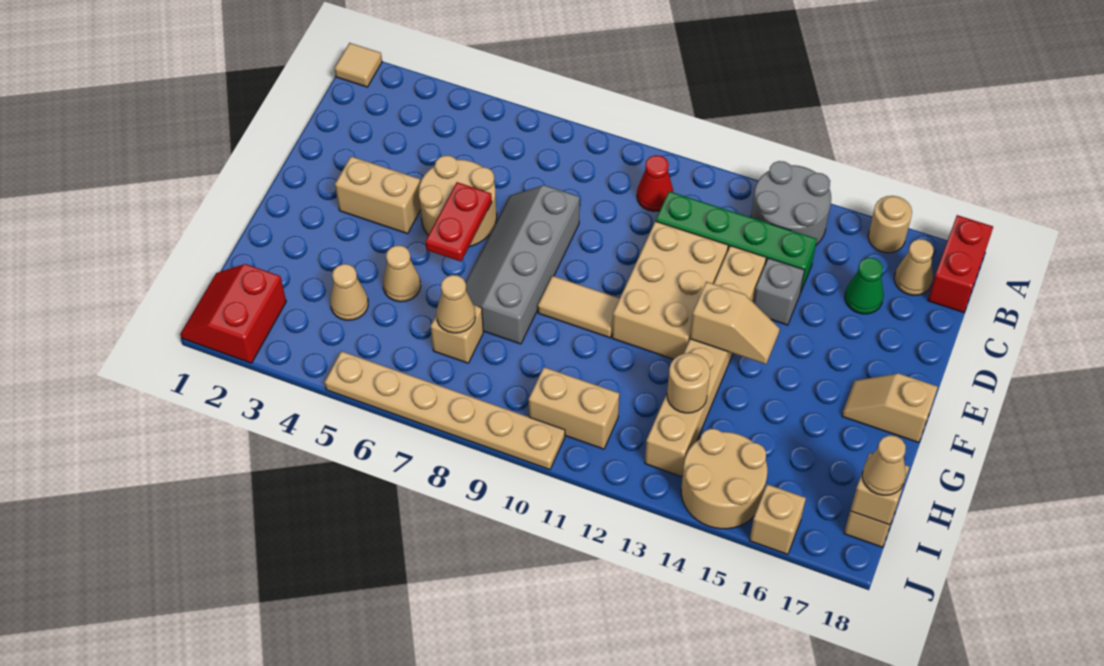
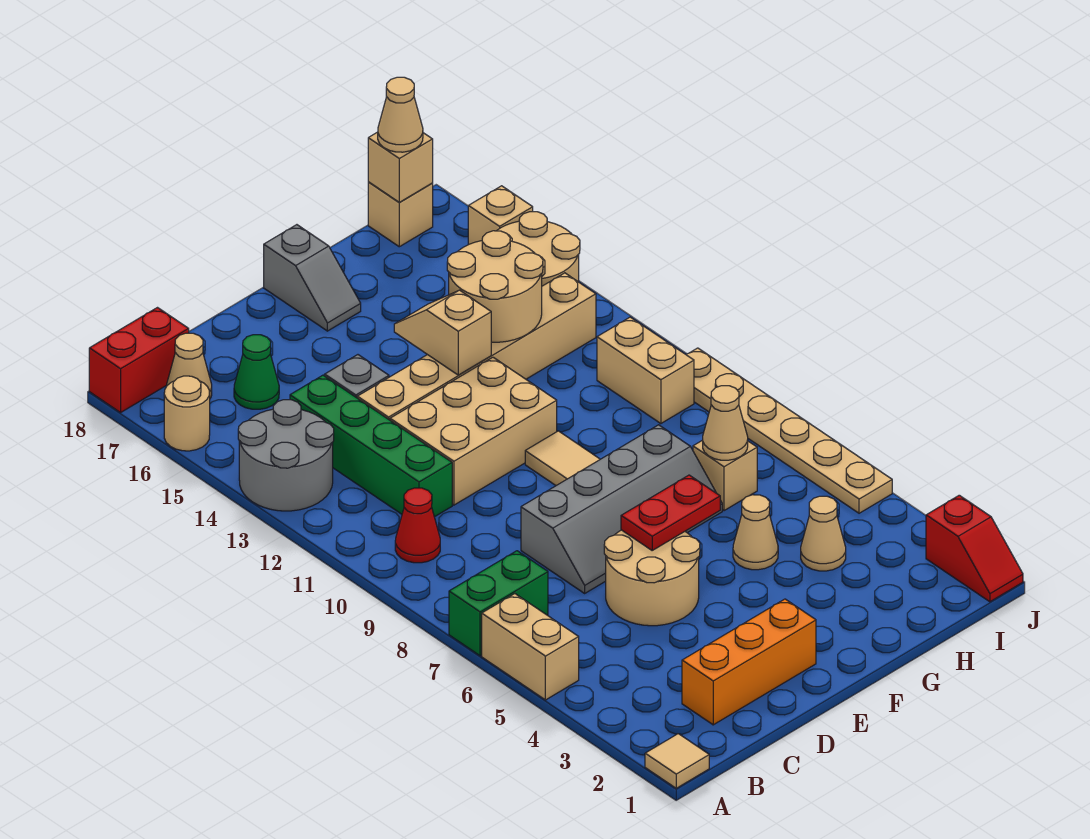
none -> green brick A7:B7 level 1
none -> orange brick C2:E2 level 1
tan brick E3:E4 level 1 -> tan brick A5:A6 level 1
tan slope F17:F18 level 1 top 18 -> grey slope F17:F18 level 1 top 18
tan round brick H13 level 2 -> tan round brick G13:H14 level 2
red slope I1:J2 level 1 top 2 -> red slope J1:J2 level 1 top 2

